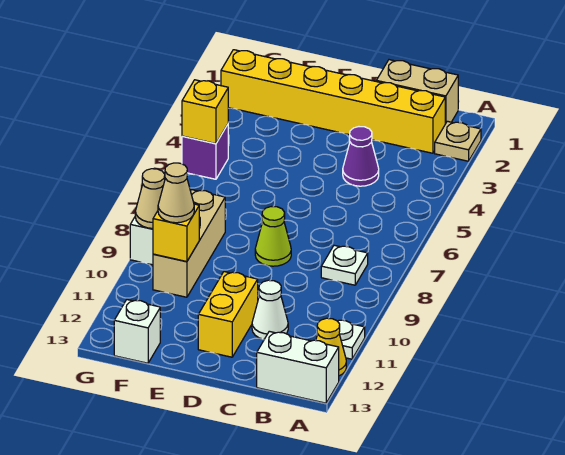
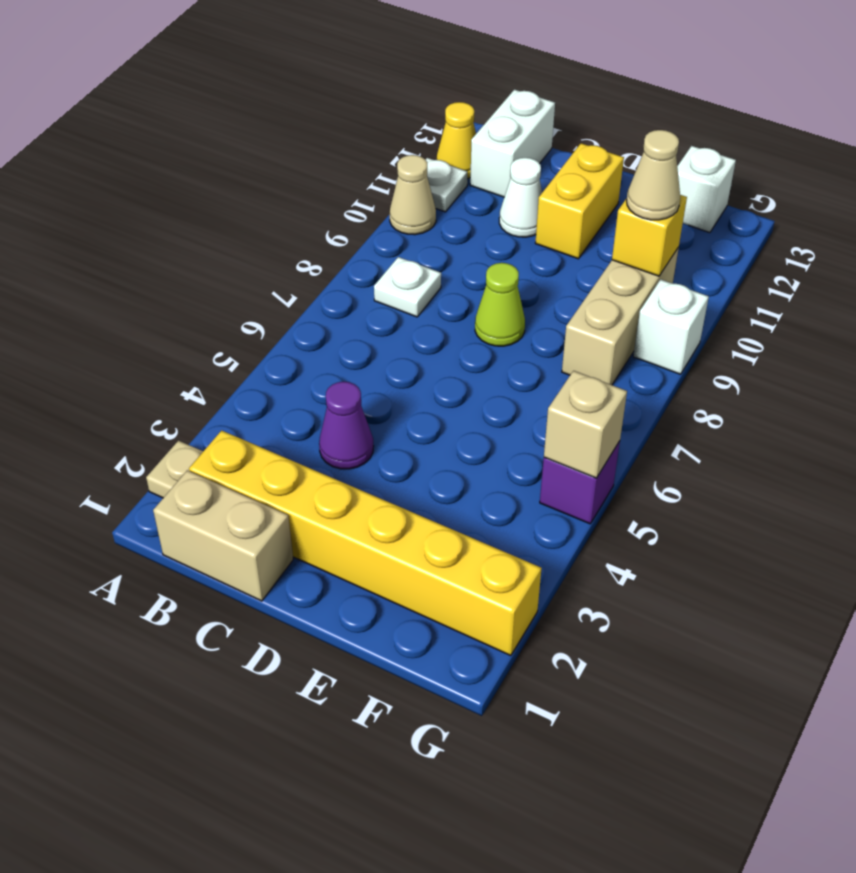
white brick A13:B13 level 1 -> white brick B12:B13 level 1
yellow brick G5 level 2 -> tan brick G5 level 2
tan cone G9 level 2 -> tan cone A10 level 1

